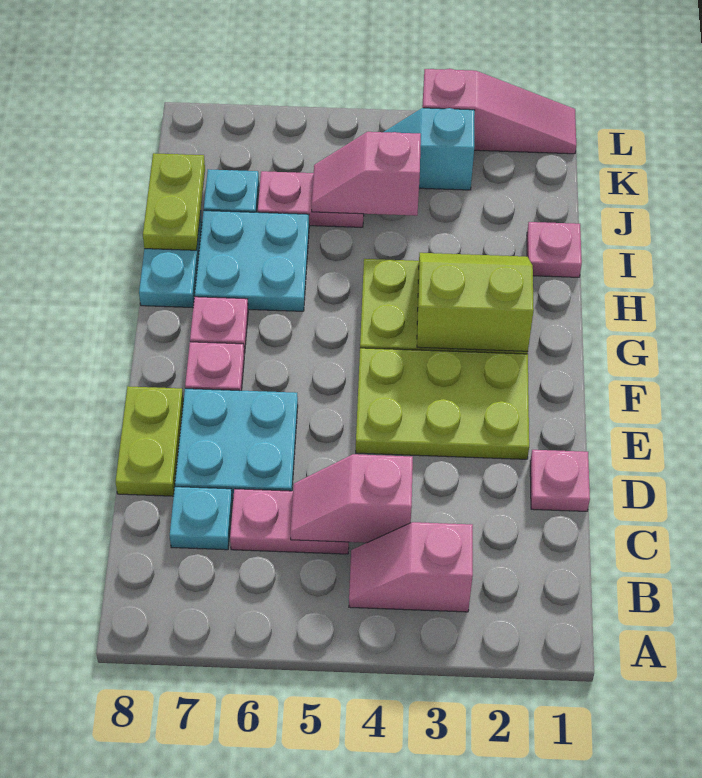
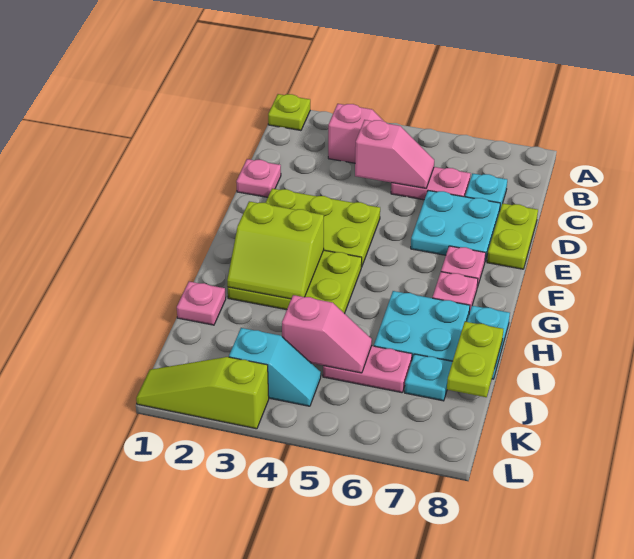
none -> lime plate A1 level 1
pink slope L1:L3 level 1 top 3 -> lime slope L1:L3 level 1 top 3

